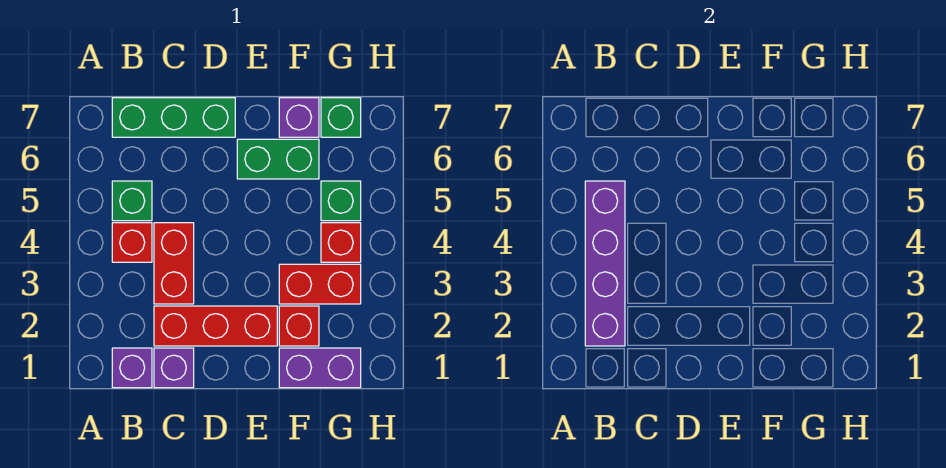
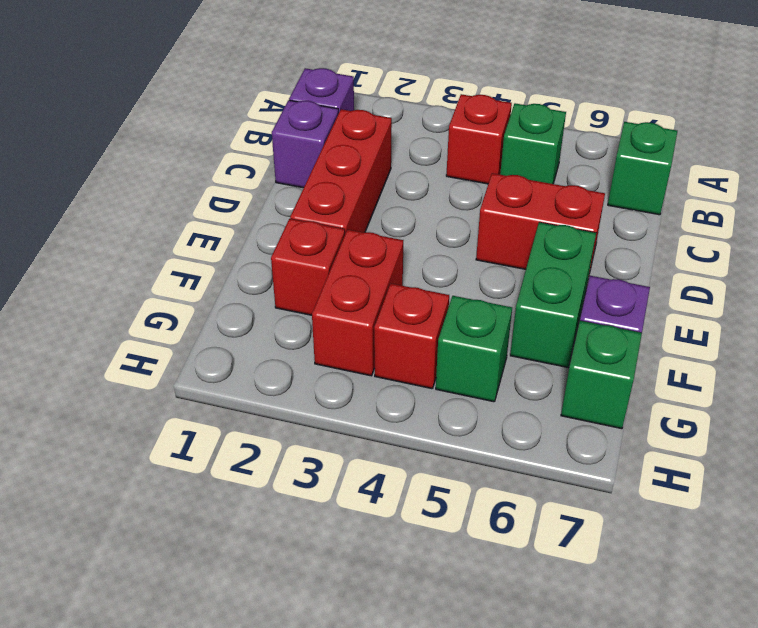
purple brick B2:B5 level 2 -> none
green brick B7:D7 level 1 -> green brick B7 level 1
red brick C3:C4 level 1 -> red brick D5:D6 level 1
purple brick F1:G1 level 1 -> none

